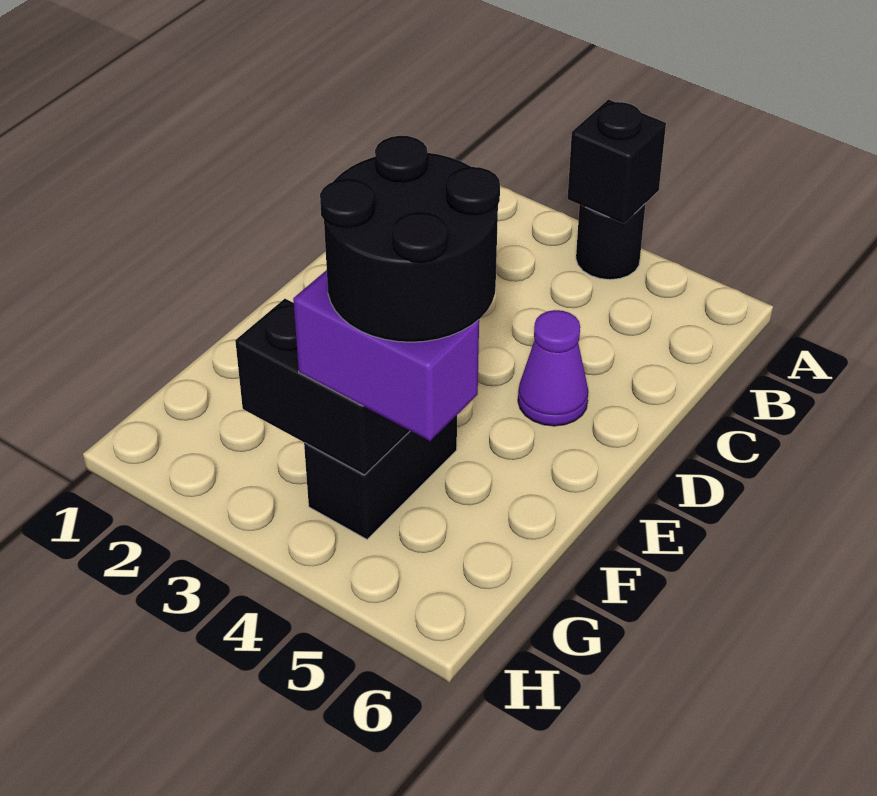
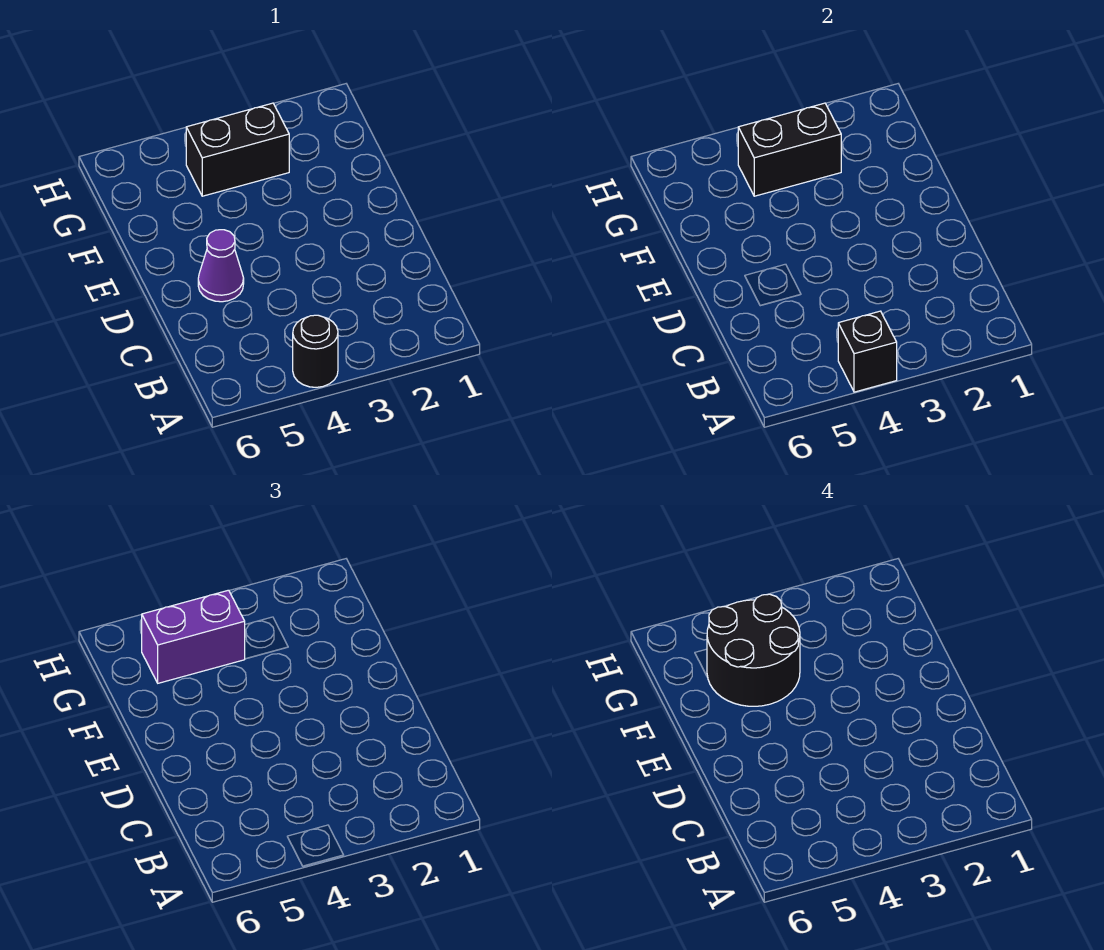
black brick F4:G4 level 1 -> black brick G3:G4 level 1

